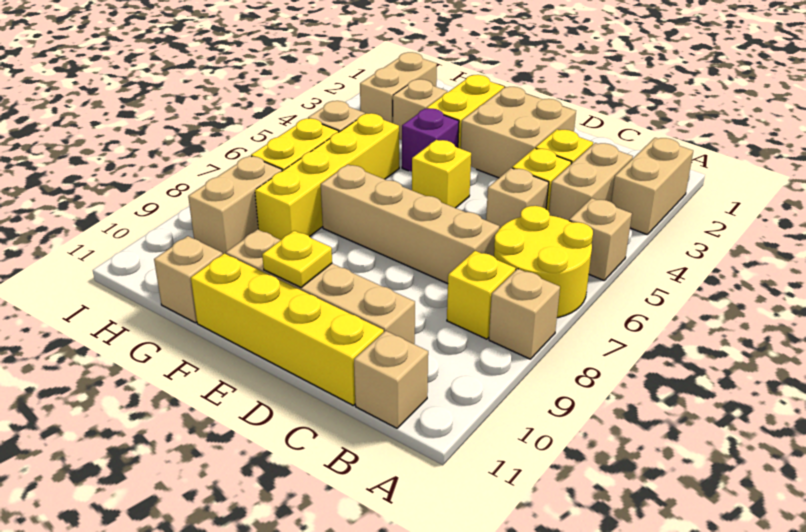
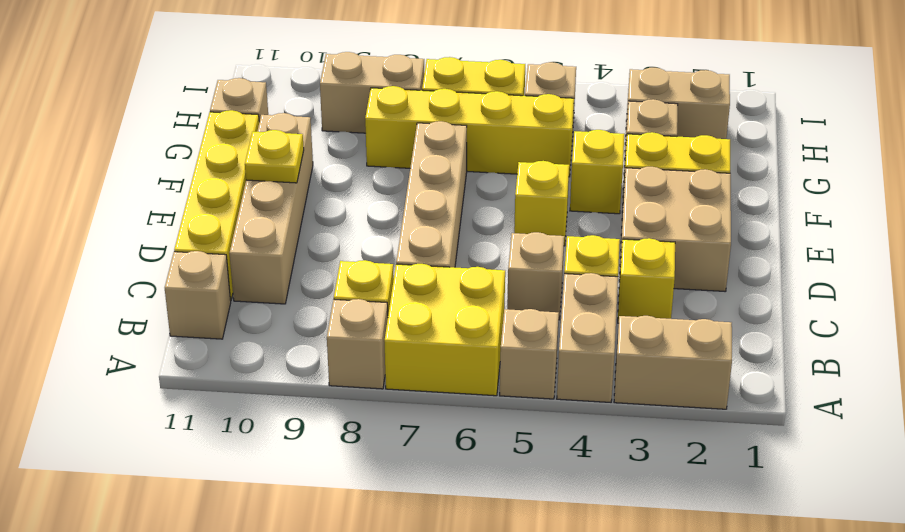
yellow round brick A6:B7 level 1 -> yellow brick A6:B7 level 1
tan brick B3:B4 level 1 -> tan brick A4:B4 level 1
purple brick F4 level 1 -> yellow brick F4 level 1

